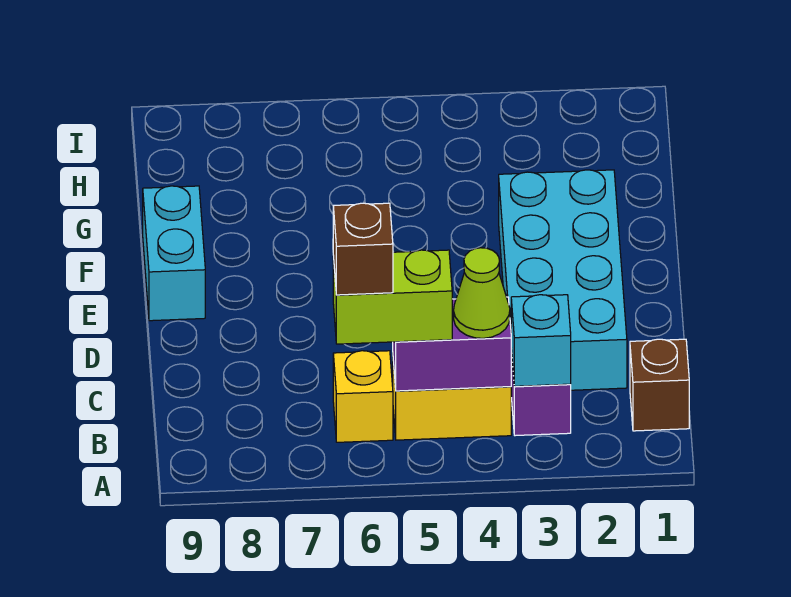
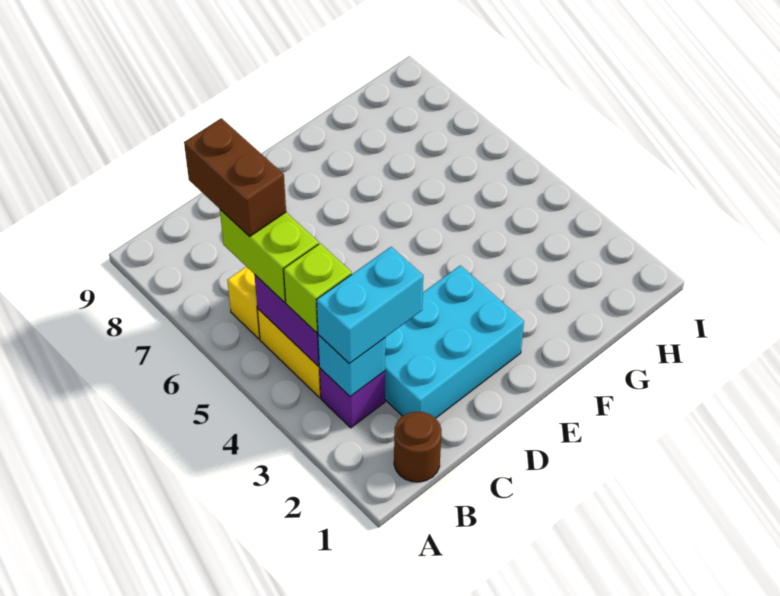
brown brick B1 level 1 -> brown round brick B1 level 1
lime cone B4 level 3 -> lime brick B4 level 3
brown brick B6 level 4 -> brown brick B6:B7 level 4
cyan brick C2:F3 level 1 -> cyan brick C2:E3 level 1
cyan brick E9:F9 level 1 -> cyan brick B3:C3 level 3

